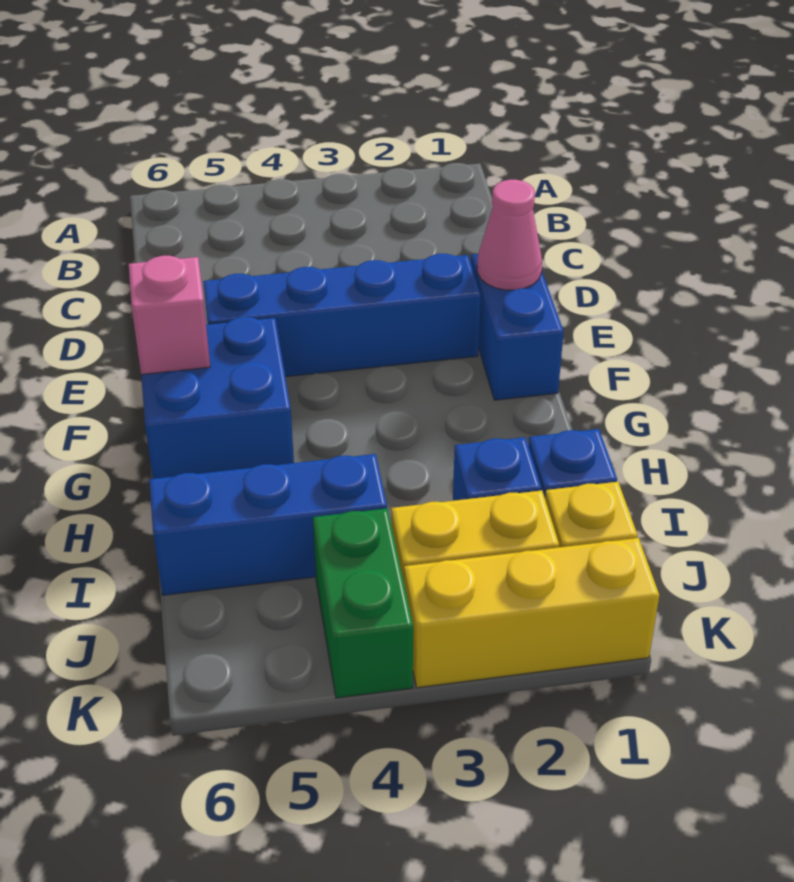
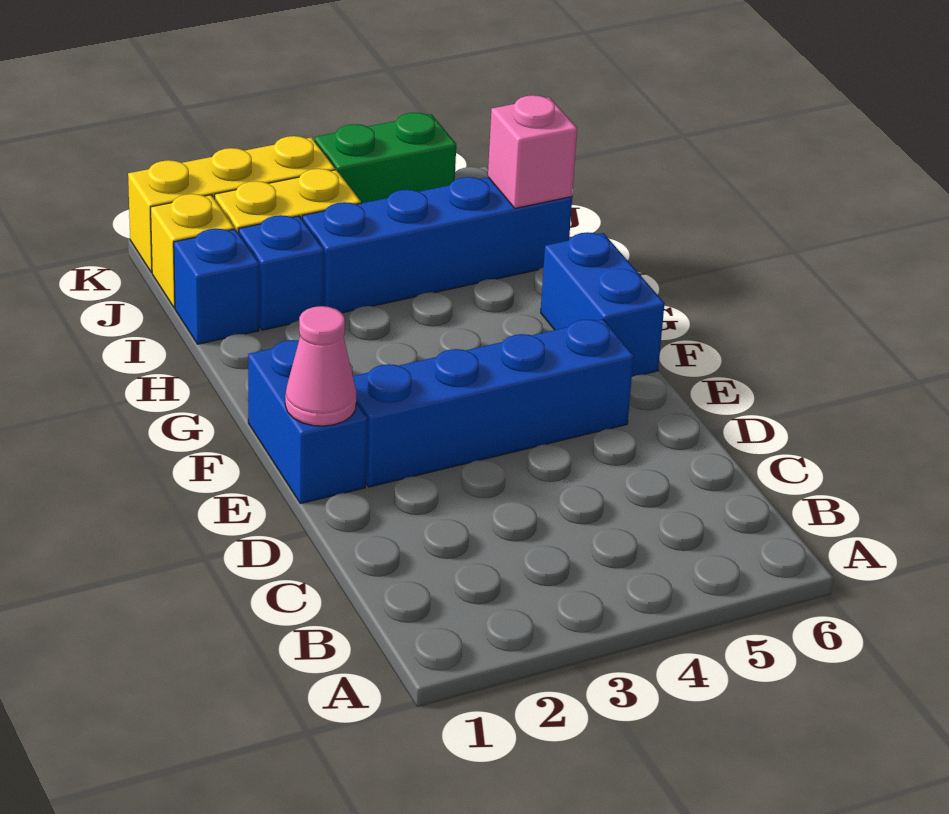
blue brick F5:G6 level 1 -> blue brick F6:G6 level 1
pink brick F6 level 2 -> pink brick I6 level 2
blue brick I4:I6 level 1 -> blue brick I3:I6 level 1
green brick J4:K4 level 1 -> green brick K4:K5 level 1

